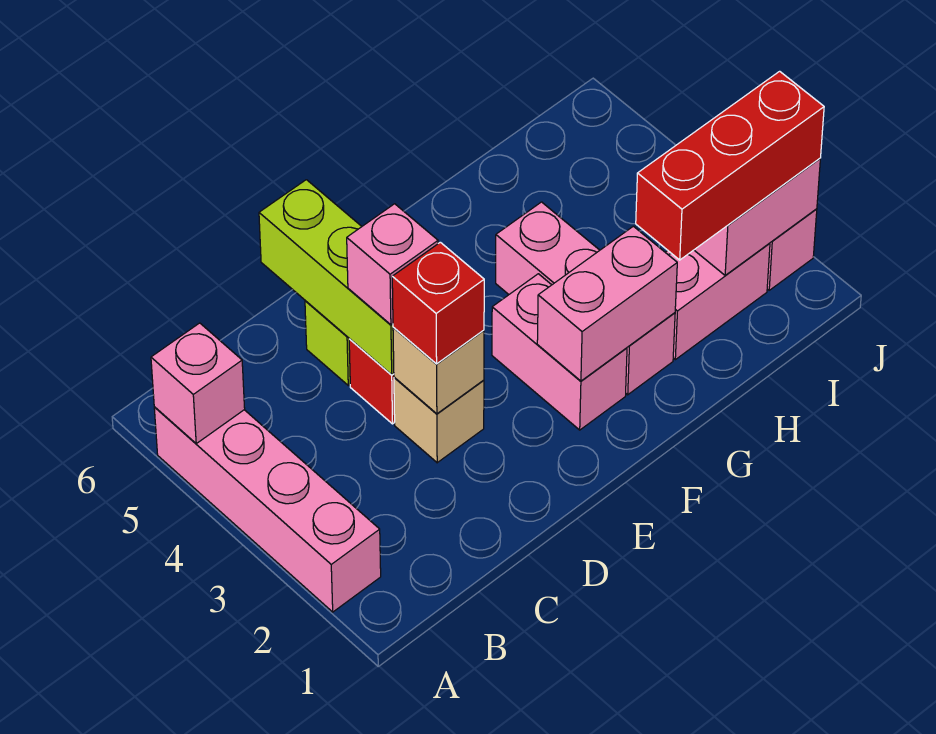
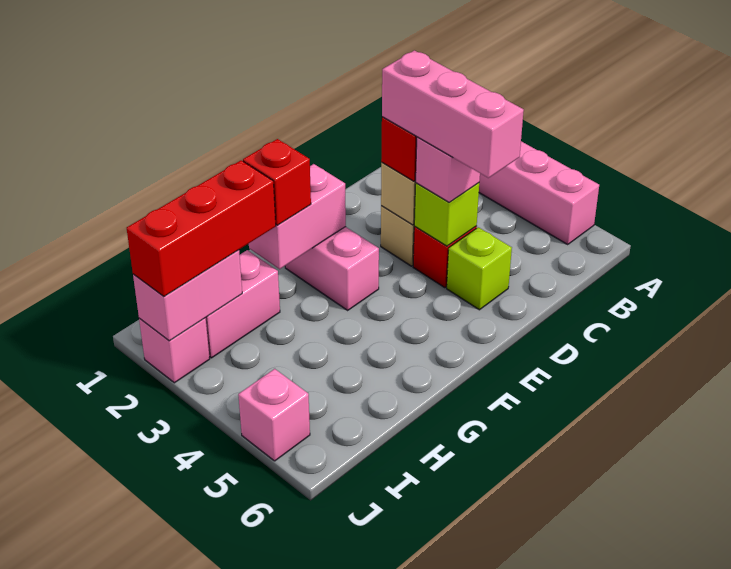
pink brick A5 level 2 -> pink brick J5 level 1
lime brick D4:D6 level 2 -> lime brick D4 level 2
pink brick G2:G4 level 1 -> pink brick D3:D5 level 4
none -> red brick G2 level 3

